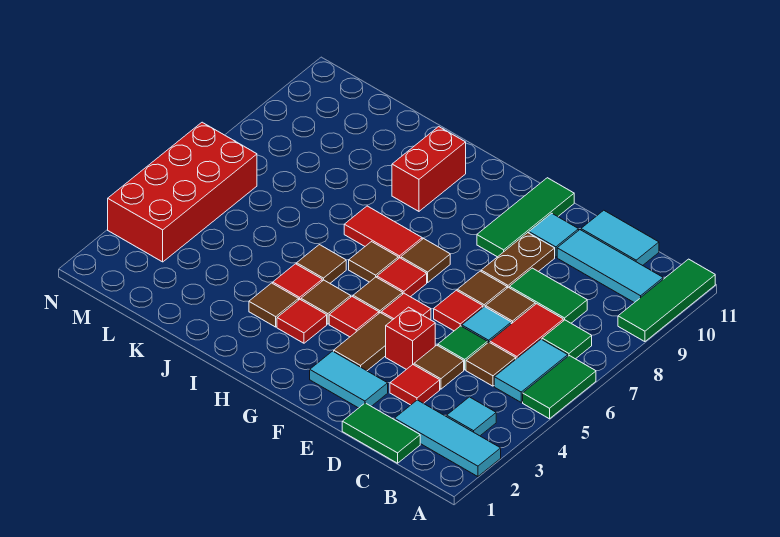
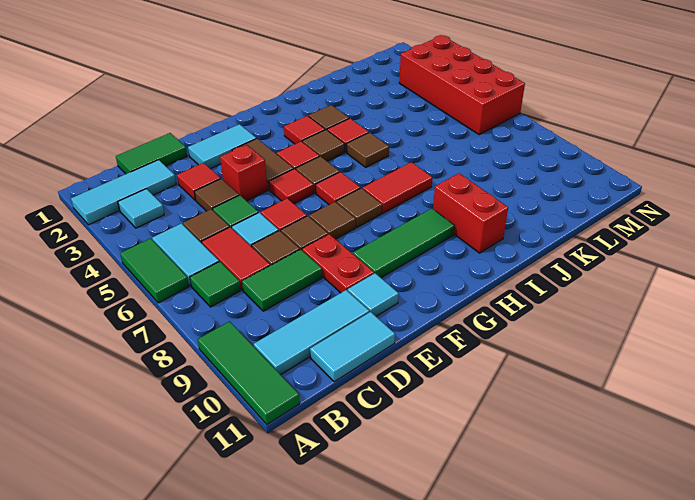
brown plate E8:E9 level 1 -> red plate E8:E9 level 1
green tile F9:F11 level 1 -> green tile F9:H9 level 1
brown tile H6 level 1 -> brown tile F7 level 1

